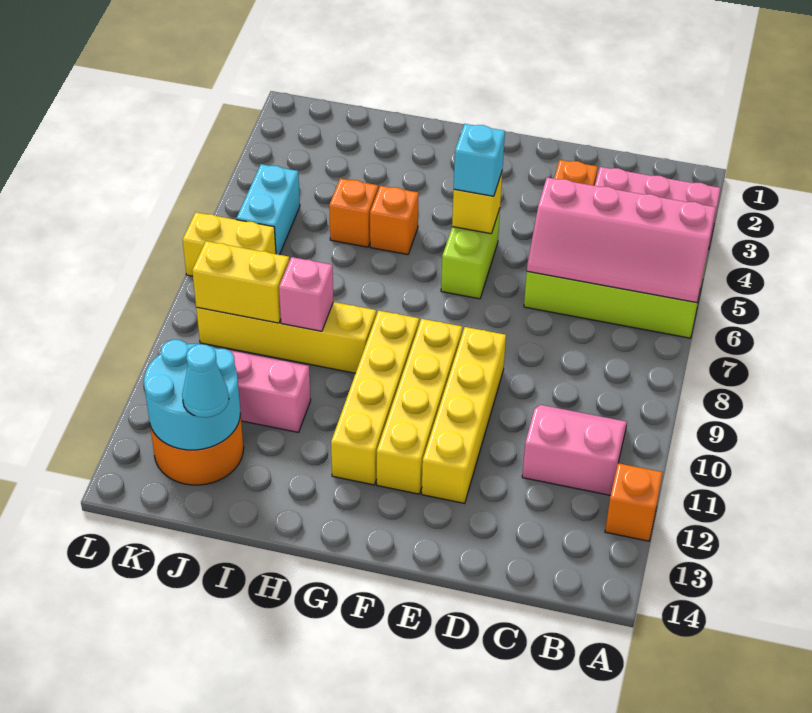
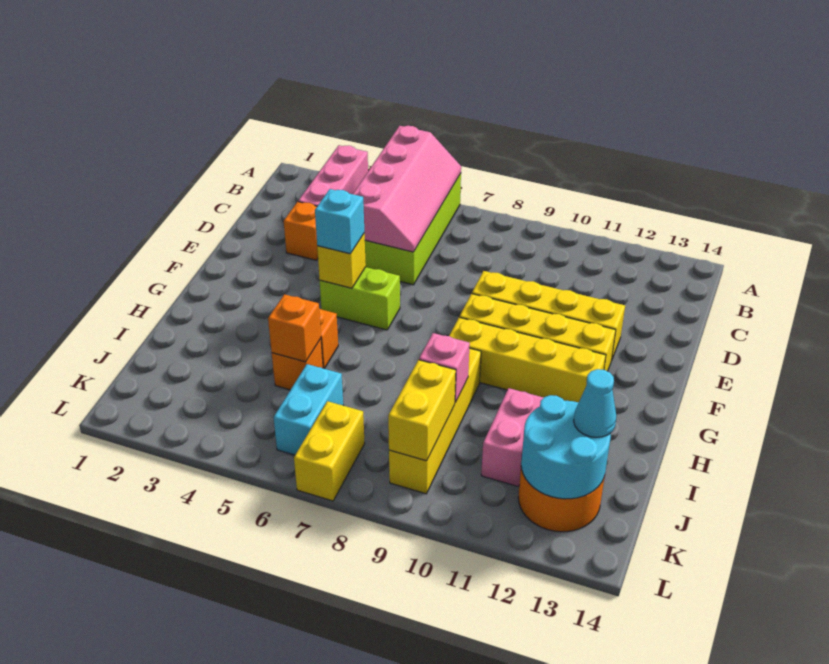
orange brick A12 level 1 -> orange brick I5 level 2
pink slope B10:C11 level 1 top 11 -> none
cyan brick K5:K6 level 1 -> cyan brick J6:K6 level 1

